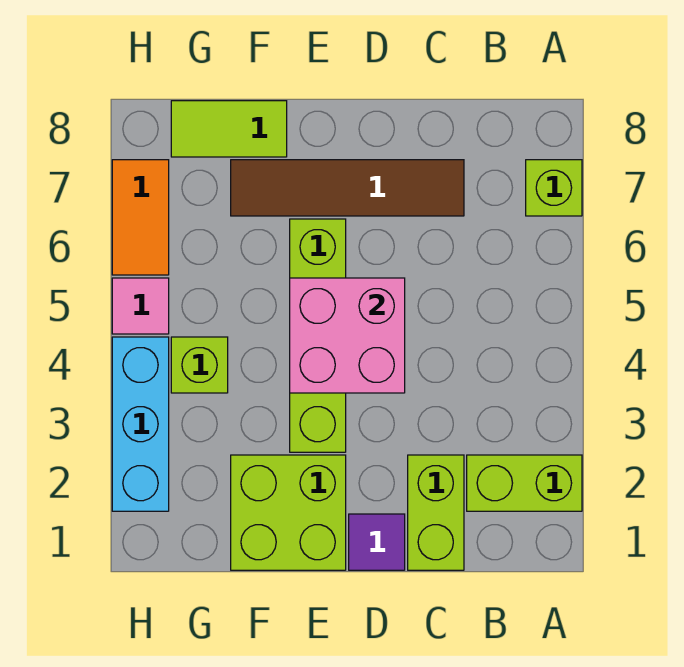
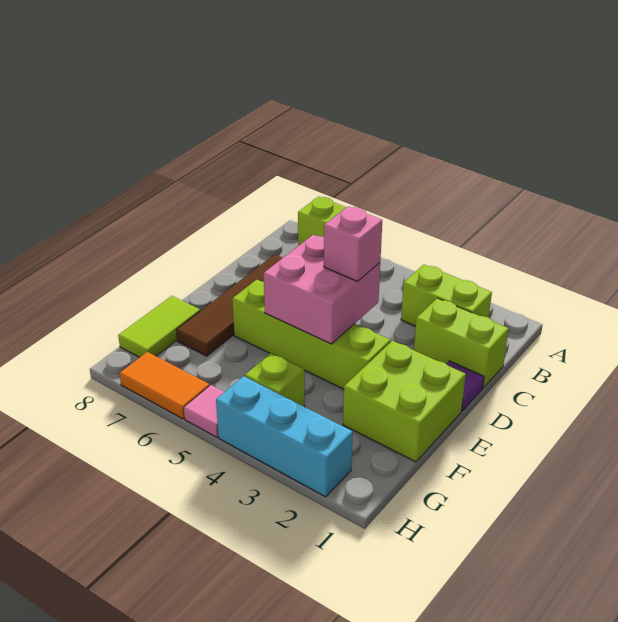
lime brick A2:B2 level 1 -> lime brick B2:B3 level 1
none -> pink brick D4 level 3

